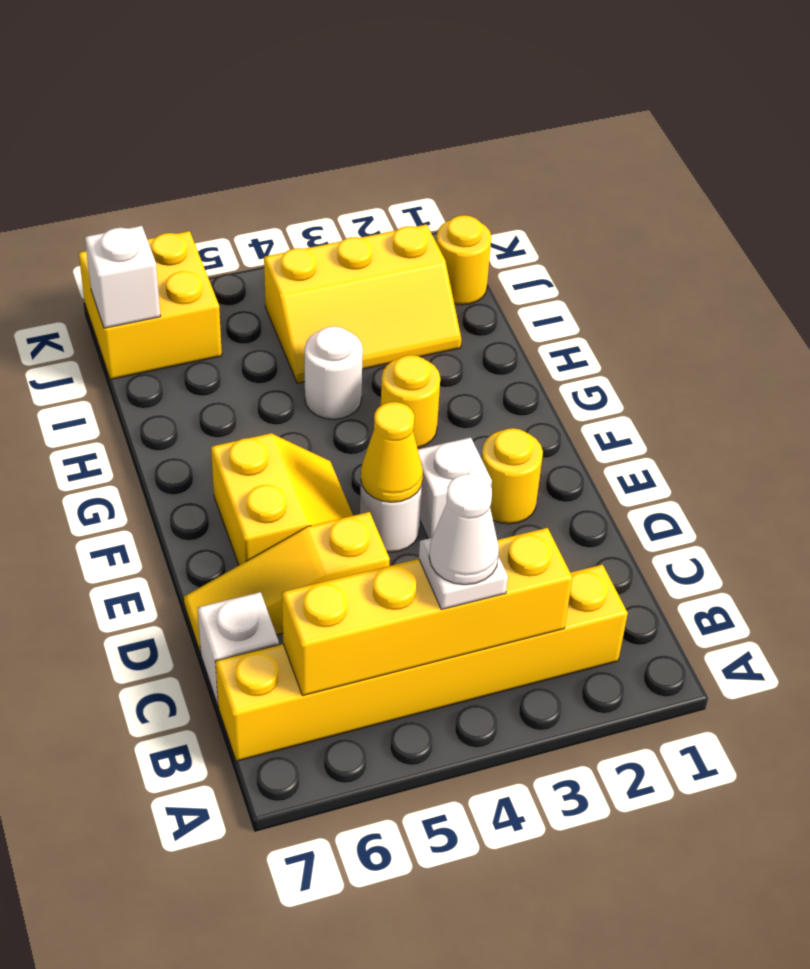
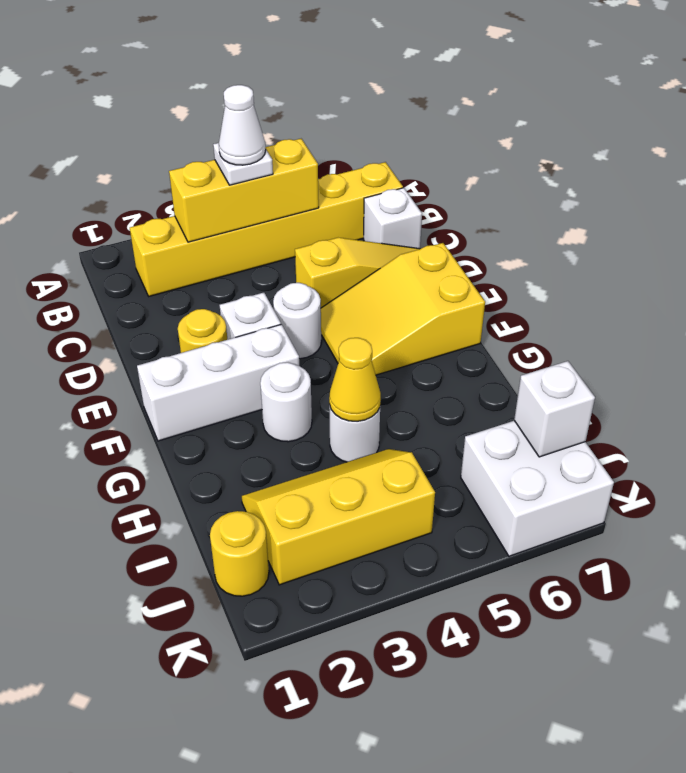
yellow brick B3:B6 level 2 -> yellow brick B3:B5 level 2
yellow cone E4 level 2 -> yellow cone H4 level 2
yellow slope E5:F6 level 1 top 6 -> yellow slope E5:F7 level 1 top 7
none -> white brick F1:F3 level 1
yellow round brick G3 level 1 -> white round brick G3 level 1
yellow brick J6:K7 level 1 -> white brick J6:K7 level 1

